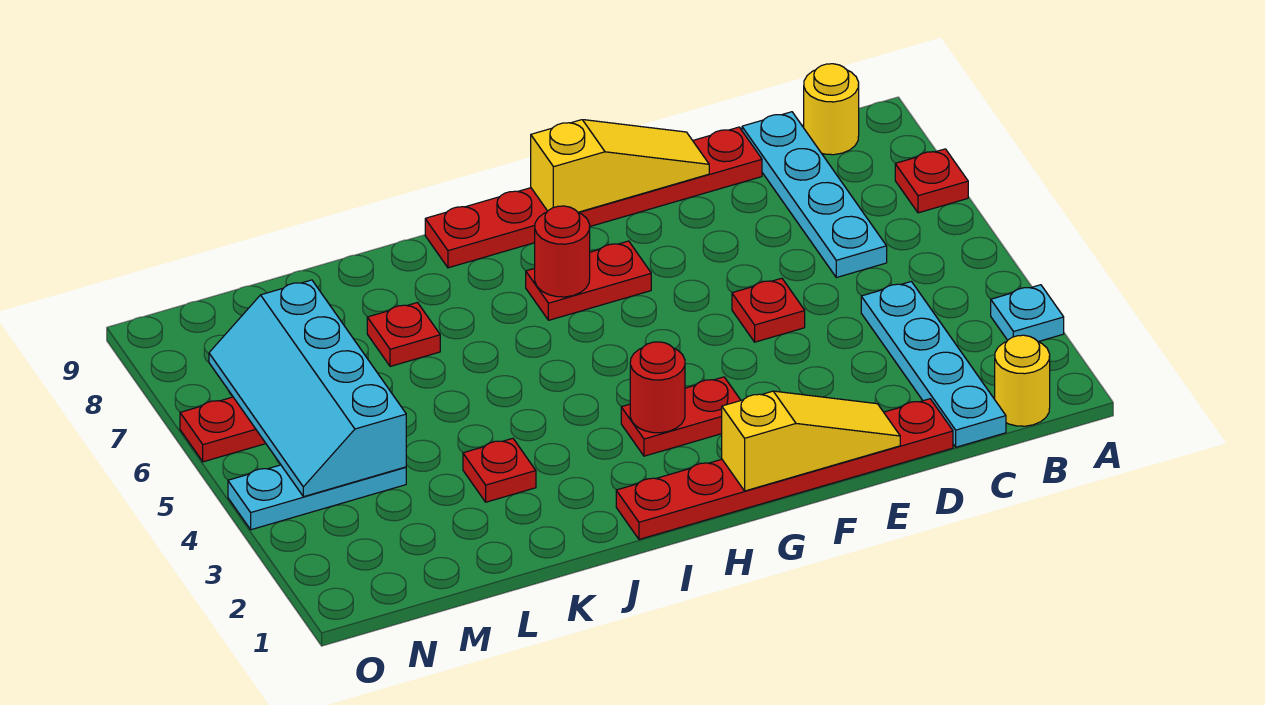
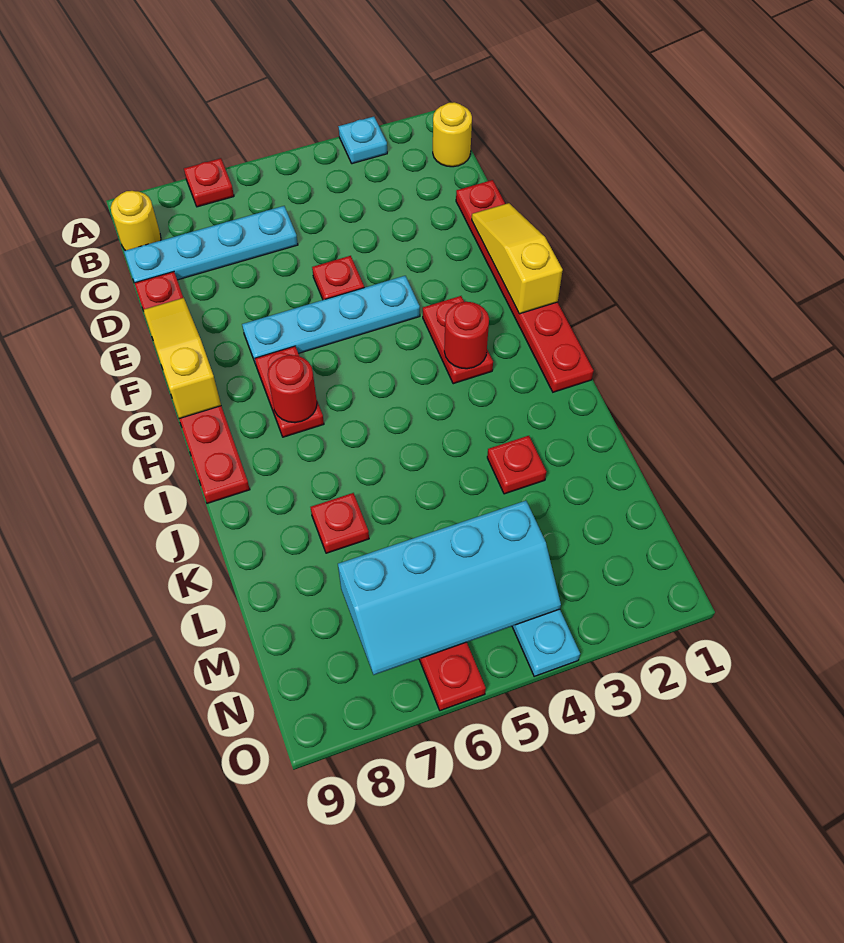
cyan plate C1:C4 level 1 -> cyan plate F4:F7 level 1

